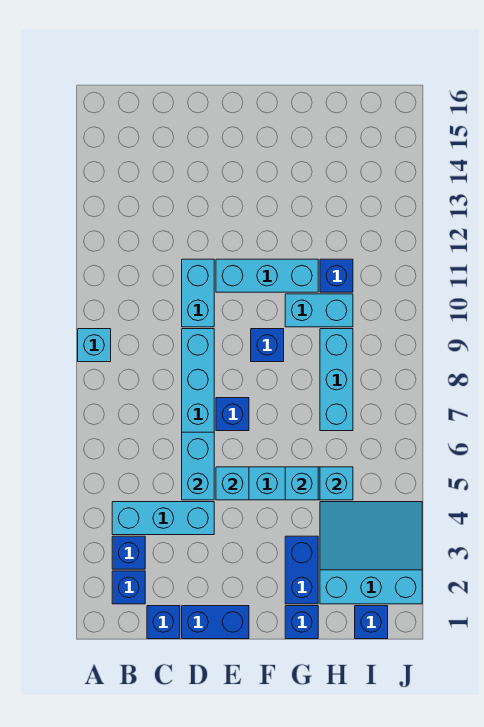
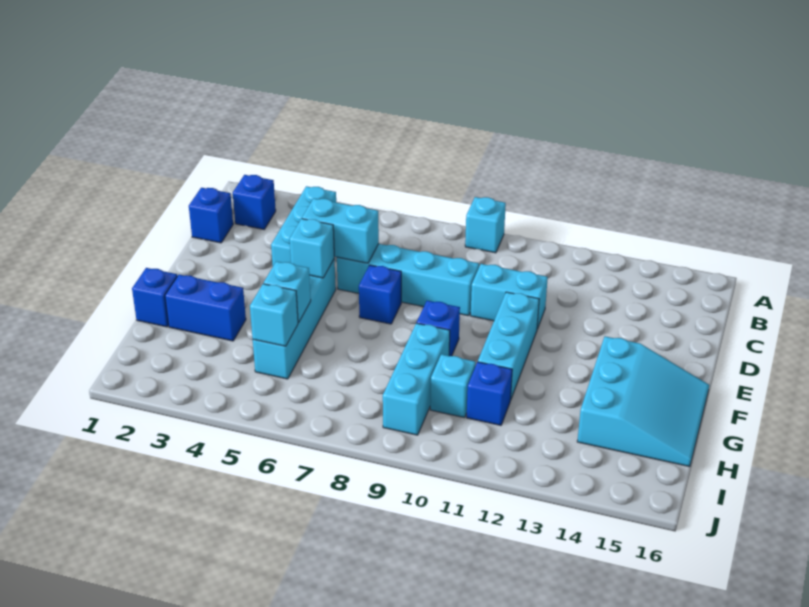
blue brick B3 level 1 -> none
blue brick D1:E1 level 1 -> none
cyan brick G10:H10 level 1 -> cyan brick H10 level 1
cyan slope H2:J4 level 1 top 2 -> cyan slope F14:H16 level 1 top 14
cyan brick H7:H9 level 1 -> cyan brick G9:I9 level 1
blue brick I1 level 1 -> none

